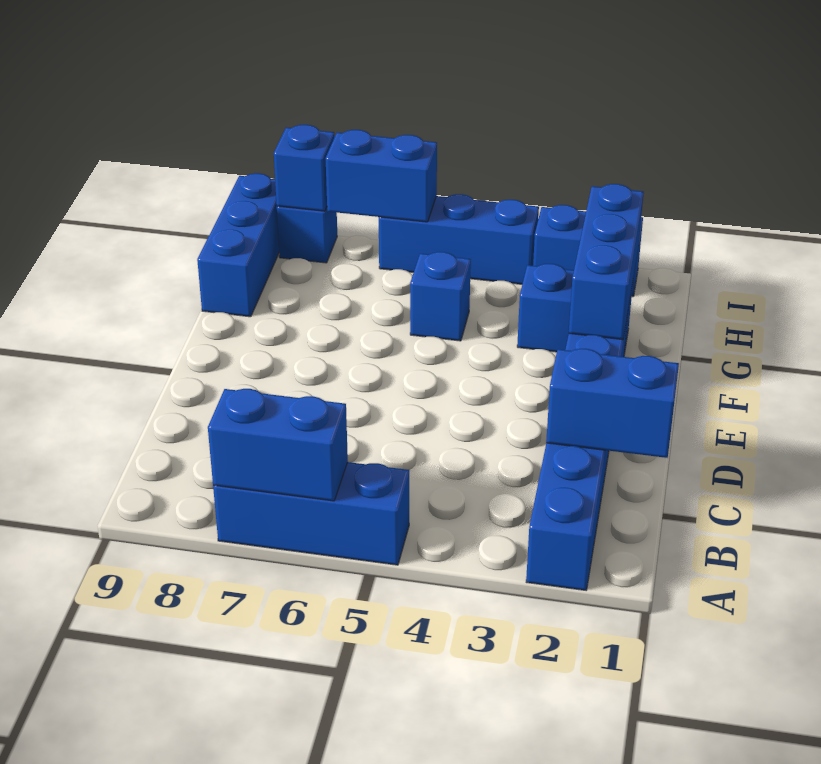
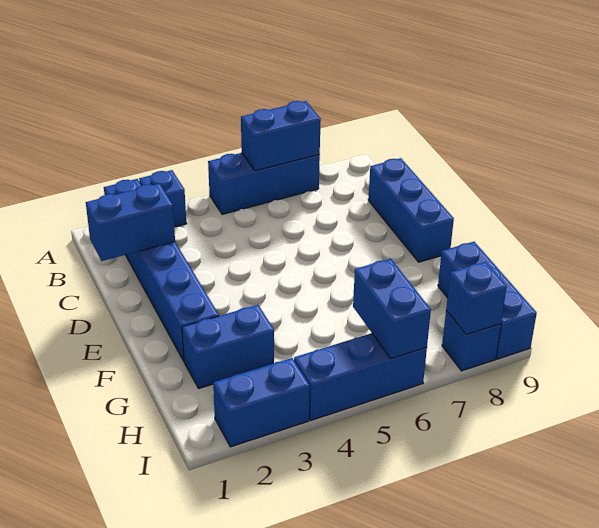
blue brick F2:H2 level 2 -> blue brick C9:E9 level 1
blue brick G5 level 1 -> blue brick A3 level 1
blue brick I6:I7 level 2 -> blue brick H6:I6 level 2

